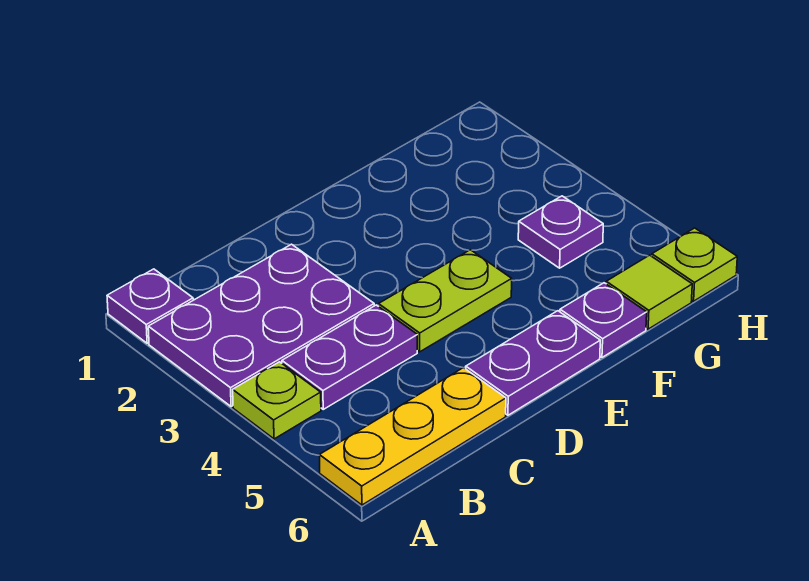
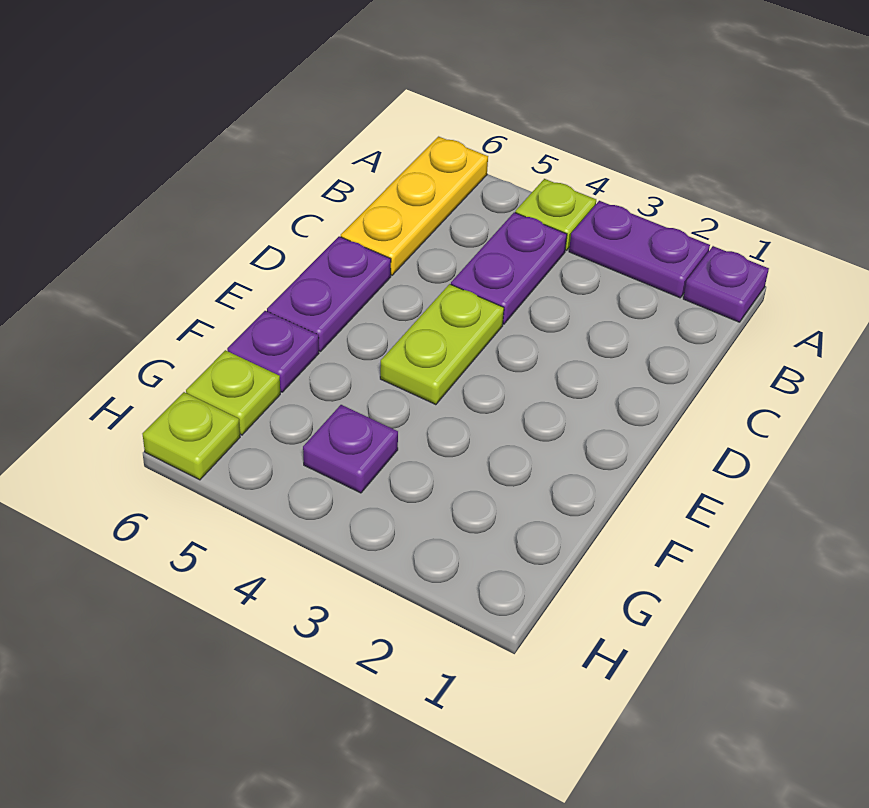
purple plate A2:C3 level 1 -> purple plate A2:A3 level 1
lime tile G6 level 1 -> lime plate G6 level 1

